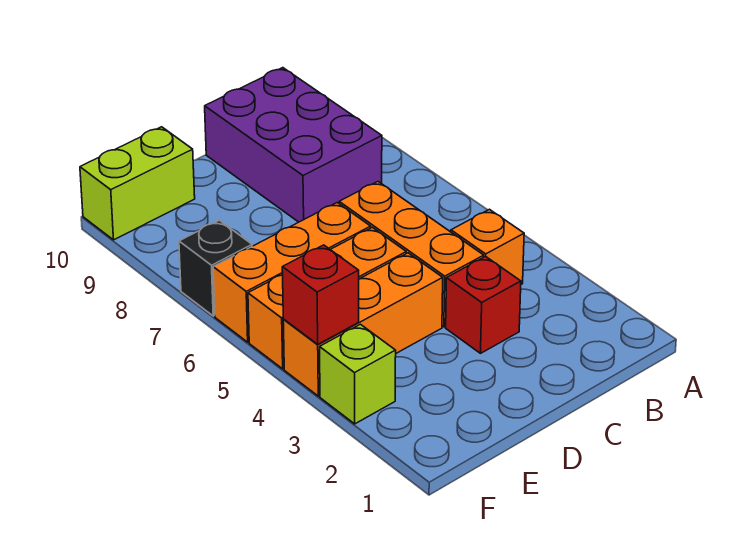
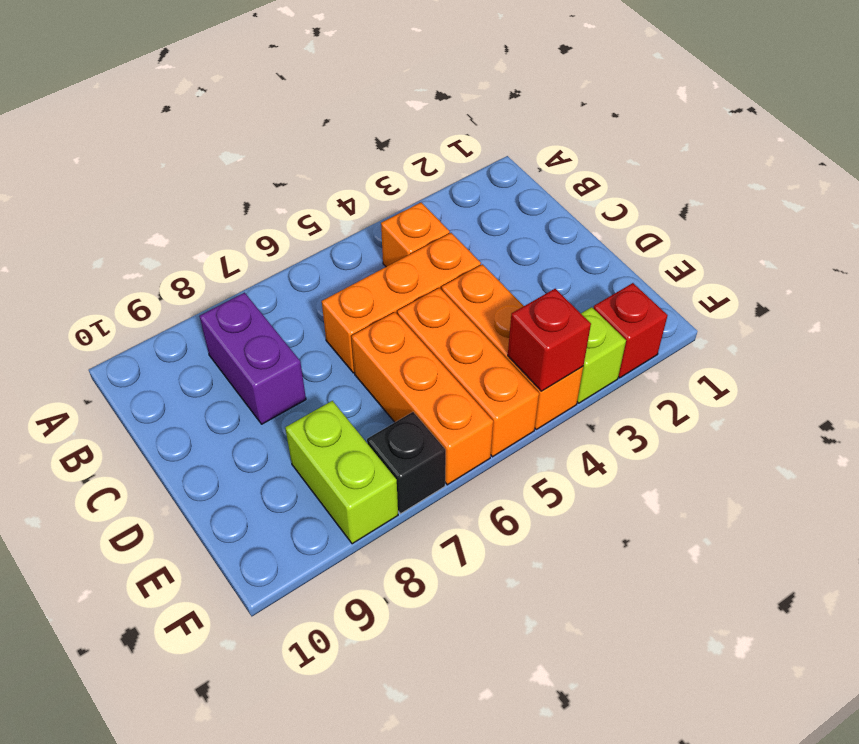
purple brick B8:C10 level 1 -> purple brick B8:C8 level 1
red brick C3 level 1 -> red brick F2 level 1
lime brick E10:F10 level 1 -> lime brick E8:F8 level 1

